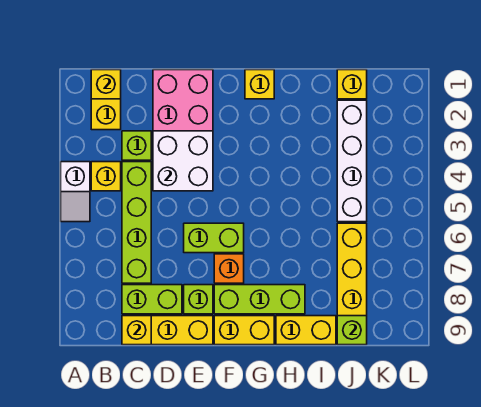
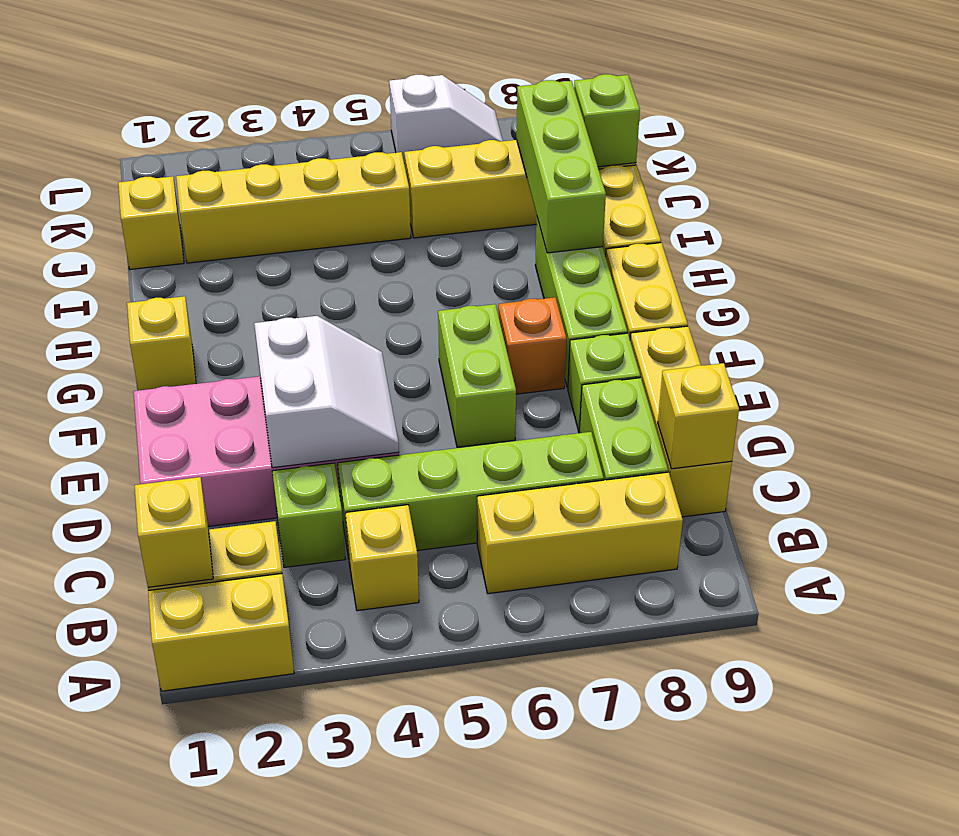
none -> yellow brick A1:A2 level 1
white slope A4:A5 level 1 top 4 -> white slope L6:L7 level 1 top 6
none -> yellow brick B6:B8 level 1
white brick D3:E4 level 2 -> white slope D3:E4 level 2 top 3
none -> lime brick H8:J8 level 2
white brick J2:J5 level 1 -> yellow brick J2:J5 level 1

